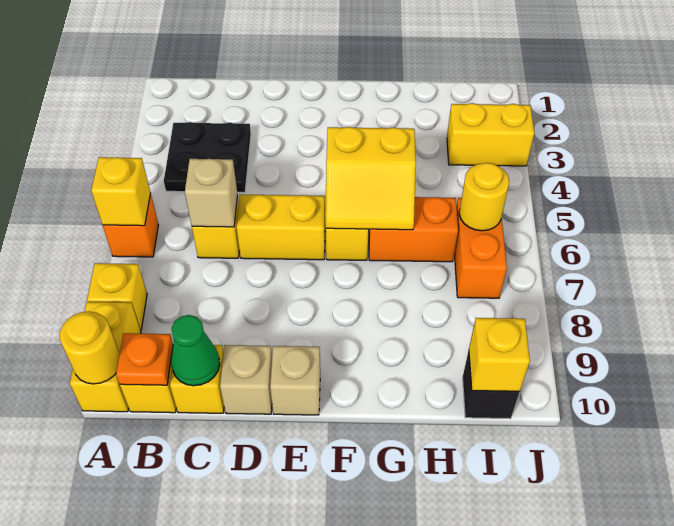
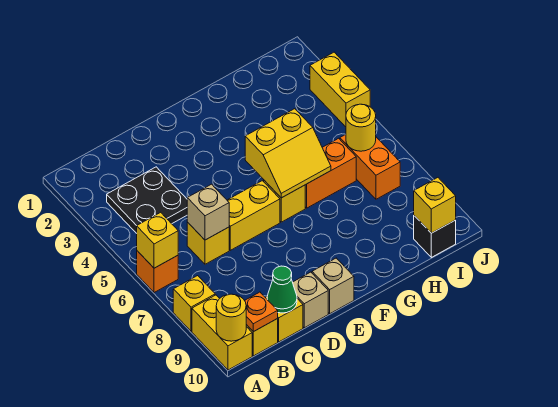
yellow brick I3:J3 level 1 -> yellow brick J3:J4 level 1

